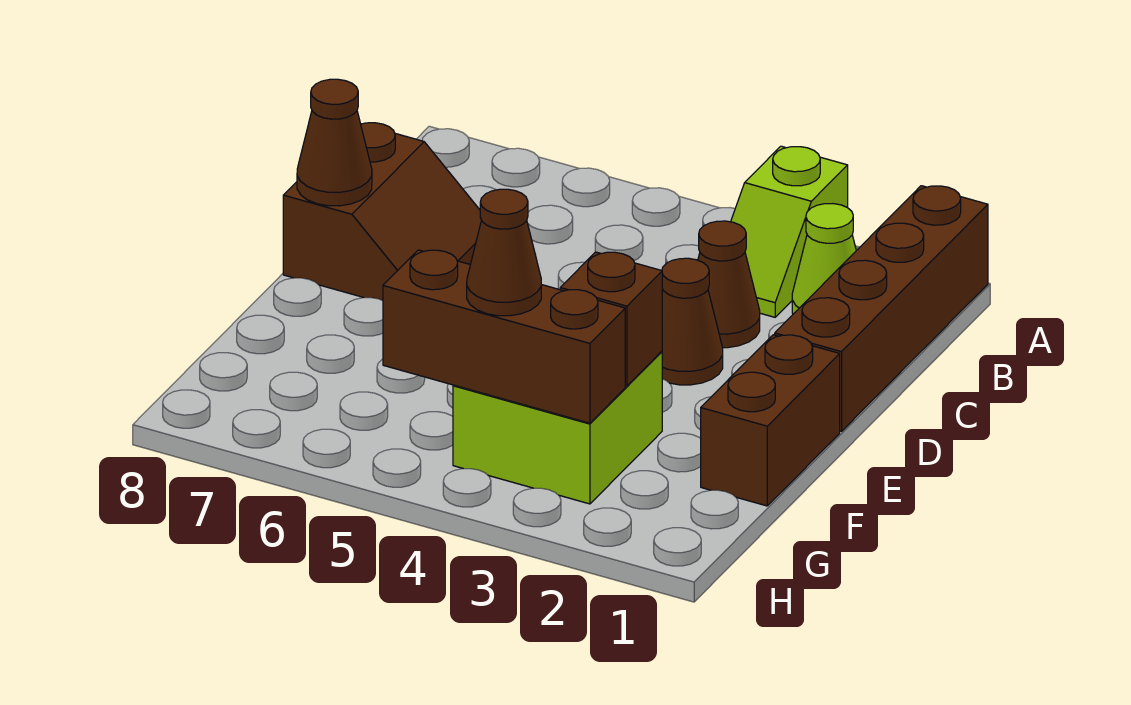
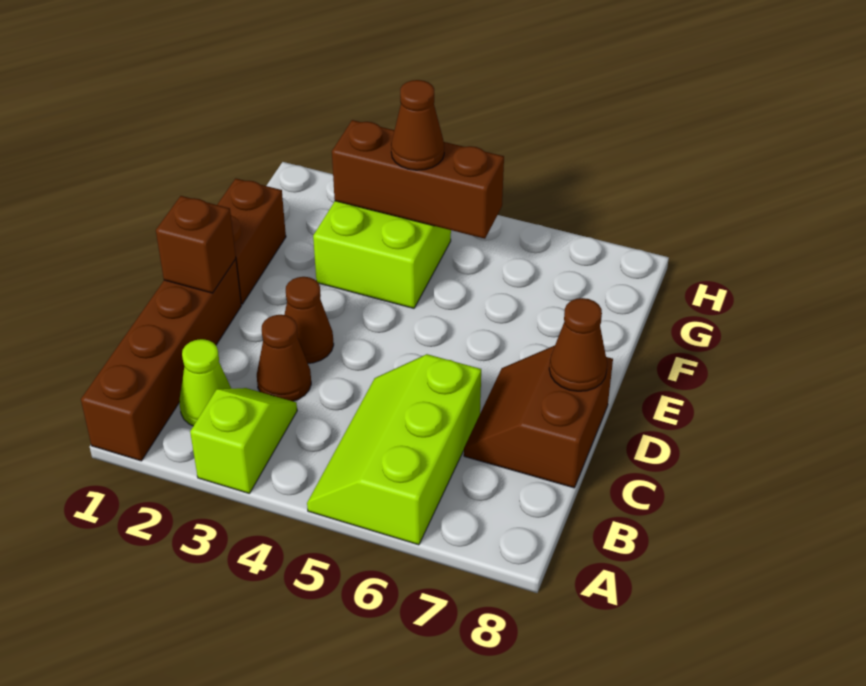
none -> lime slope A5:C6 level 1 top 6
brown brick F3 level 2 -> brown brick D1 level 2

